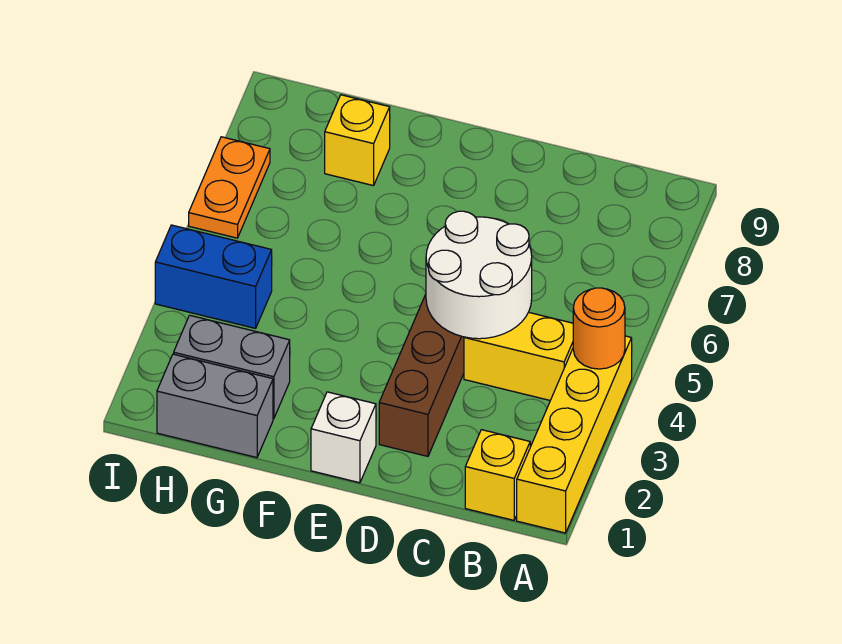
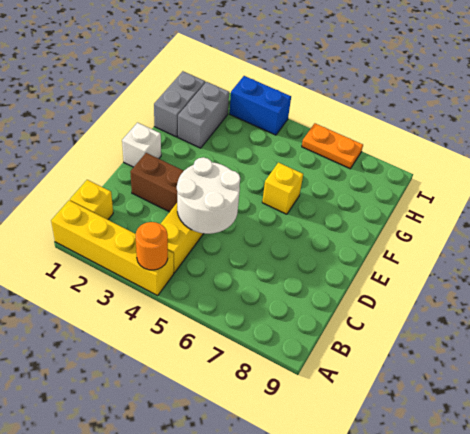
yellow brick G8 level 1 -> yellow brick F6 level 1
blue brick H4:I4 level 1 -> blue brick I3:I4 level 1

